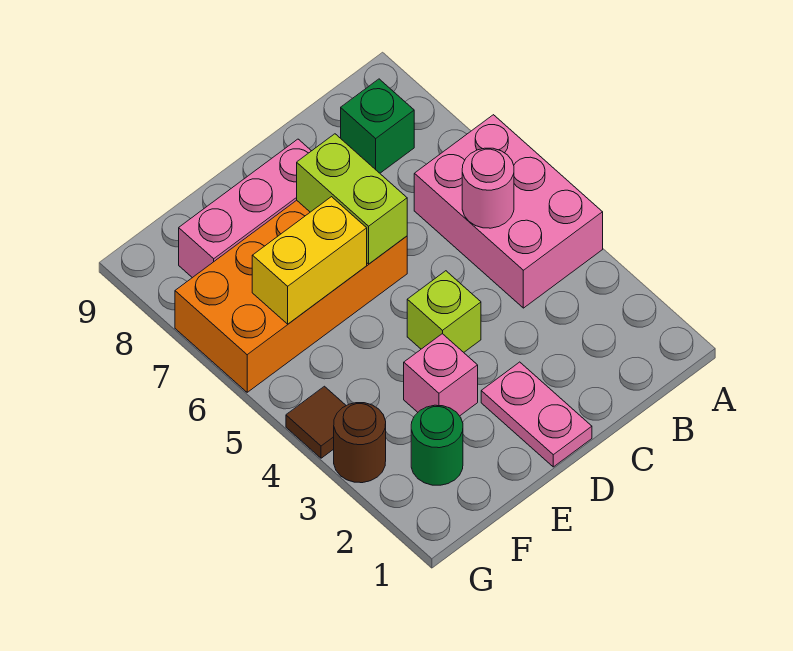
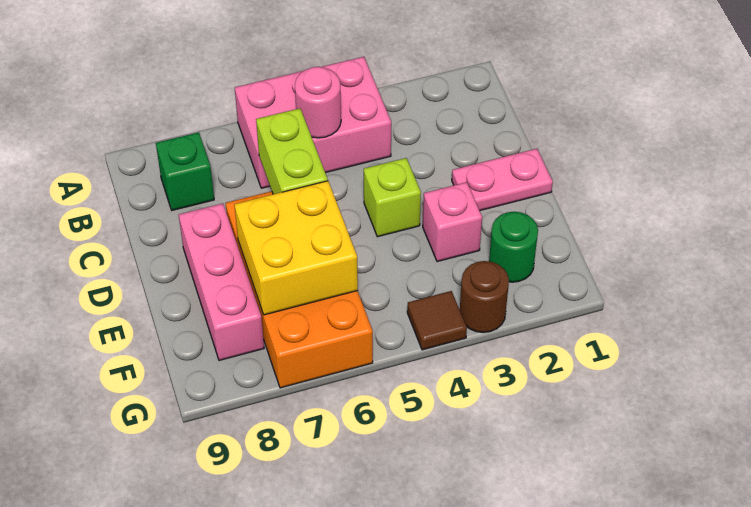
lime brick D6:D7 level 2 -> lime brick C6:D6 level 2
yellow brick E6:F6 level 2 -> yellow brick E6:F7 level 2

